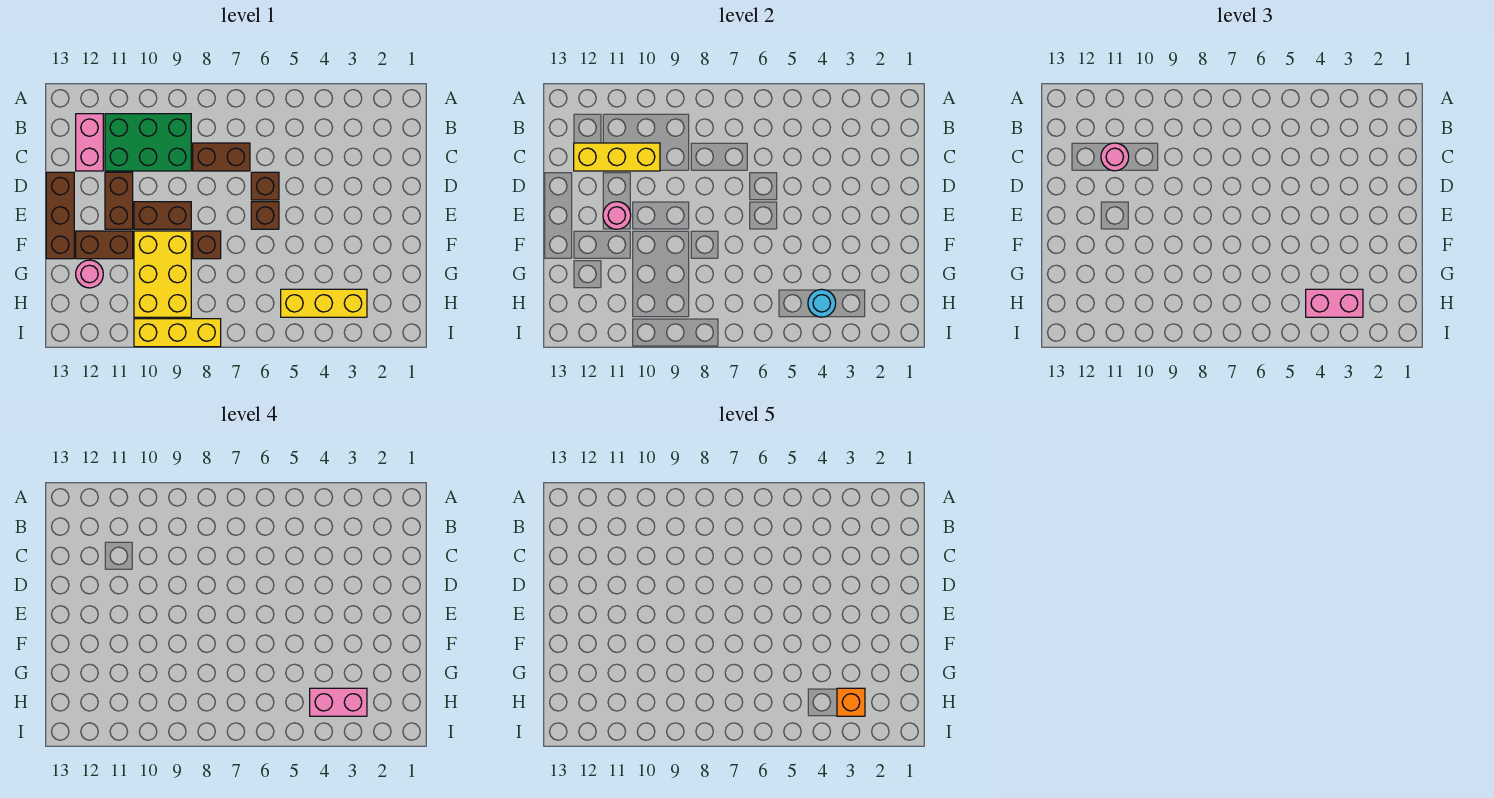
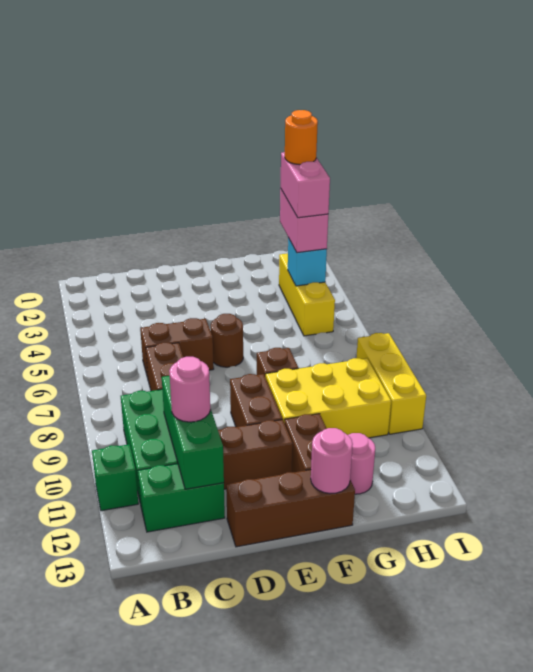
none -> green brick A11 level 1
pink brick B12:C12 level 1 -> green brick B12:C12 level 1
yellow brick C10:C12 level 2 -> green brick C10:C12 level 2
brown brick D6 level 1 -> brown brick C6:D6 level 1
brown brick E6 level 1 -> brown round brick E6 level 1
pink round brick E11 level 2 -> pink round brick F13 level 2
orange brick H3 level 5 -> orange round brick H3 level 5
cyan round brick H4 level 2 -> cyan brick H4 level 2

